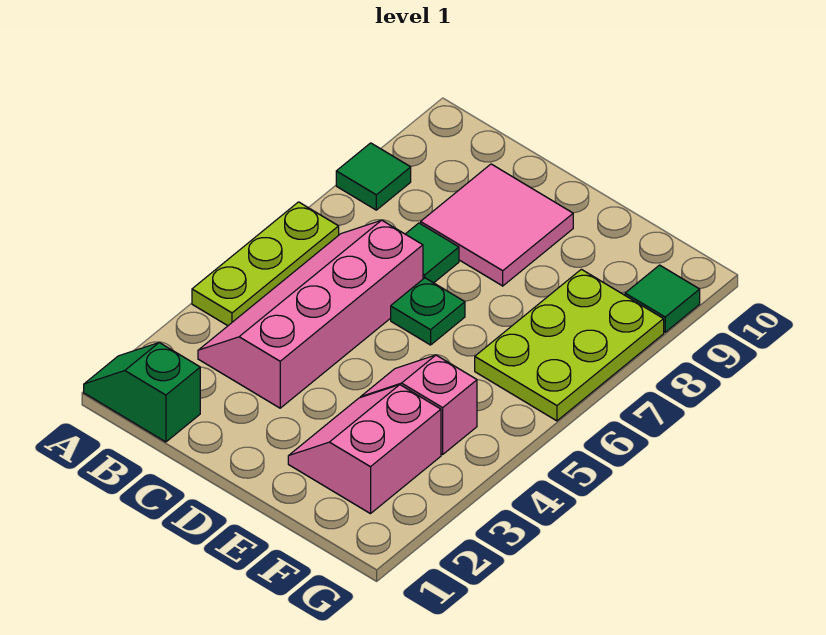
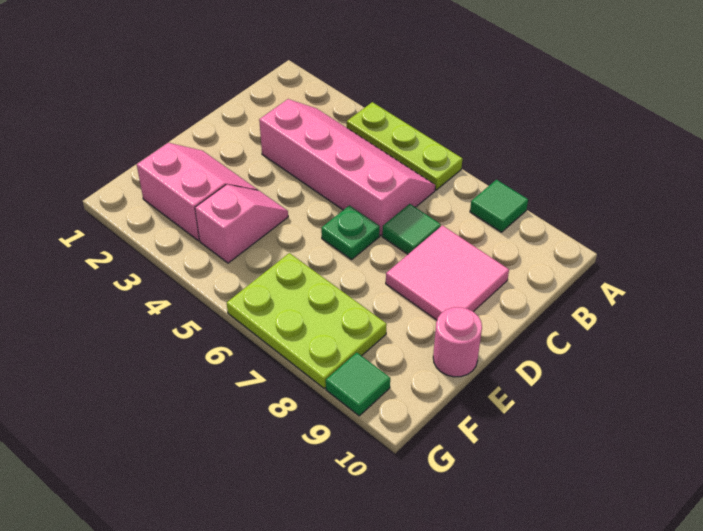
green slope A1:B1 level 1 top B -> none
none -> pink round brick E10 level 1

